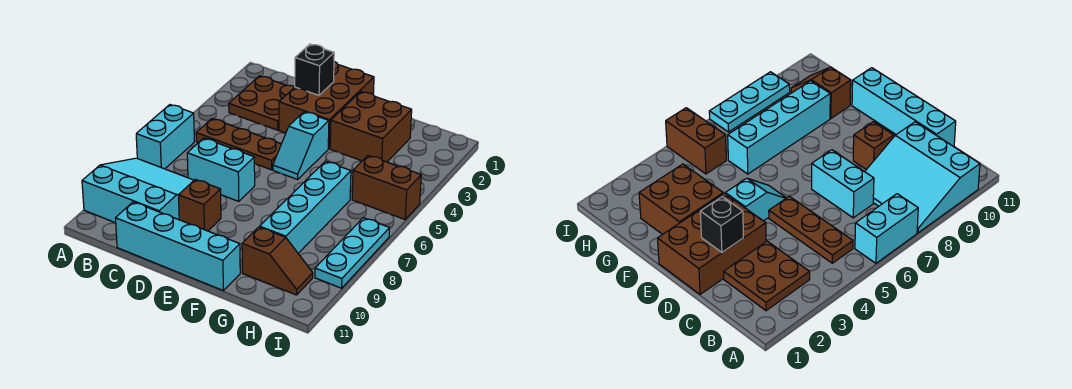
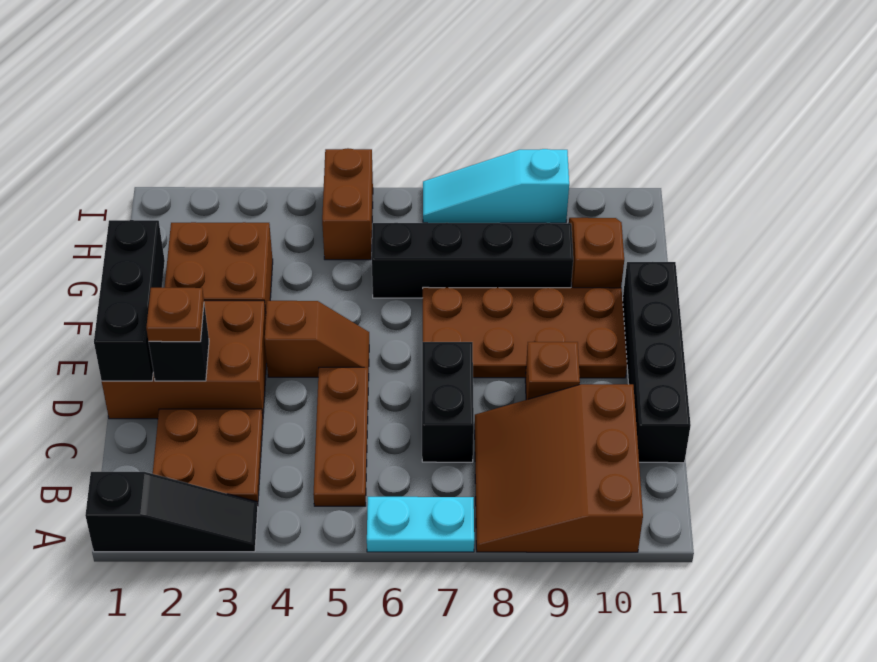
none -> black slope A1:A3 level 1 top 1
cyan brick A6:A7 level 1 -> cyan plate A6:A7 level 1
cyan slope A8:C10 level 1 top 10 -> brown slope A8:C10 level 1 top 10
cyan brick C7:D7 level 1 -> black brick C7:D7 level 1
cyan brick C11:F11 level 1 -> black brick C11:F11 level 1
none -> black brick D1:F1 level 2
none -> brown plate D2 level 3
cyan slope E4:E5 level 1 top 4 -> brown slope E4:E5 level 1 top 4
none -> brown plate E7:F10 level 1
cyan brick G6:G9 level 1 -> black brick G6:G9 level 1
cyan plate I7:I9 level 1 -> cyan slope I7:I9 level 1 top 9

